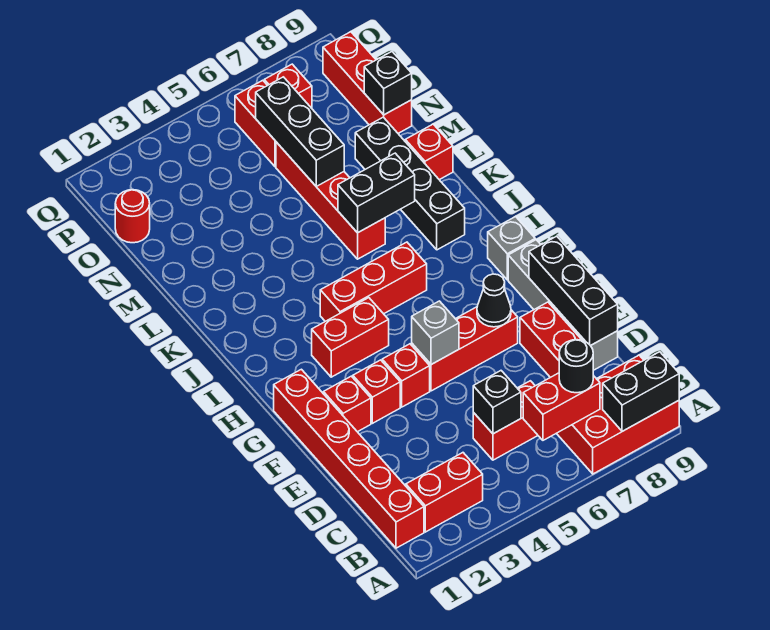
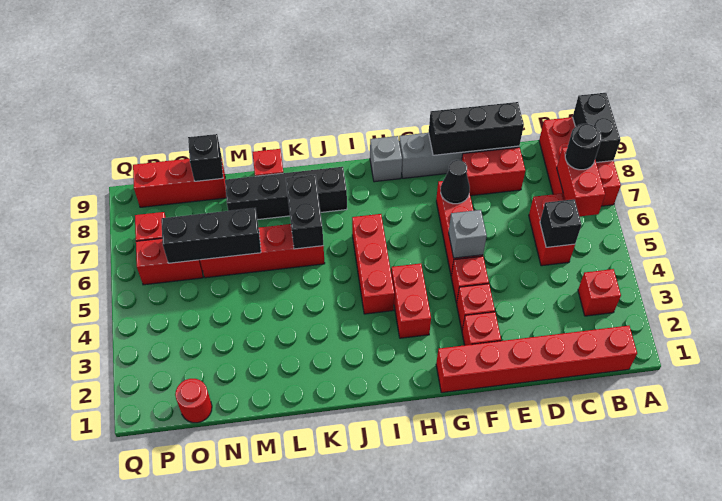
red brick B2:B3 level 1 -> red brick B3 level 1

